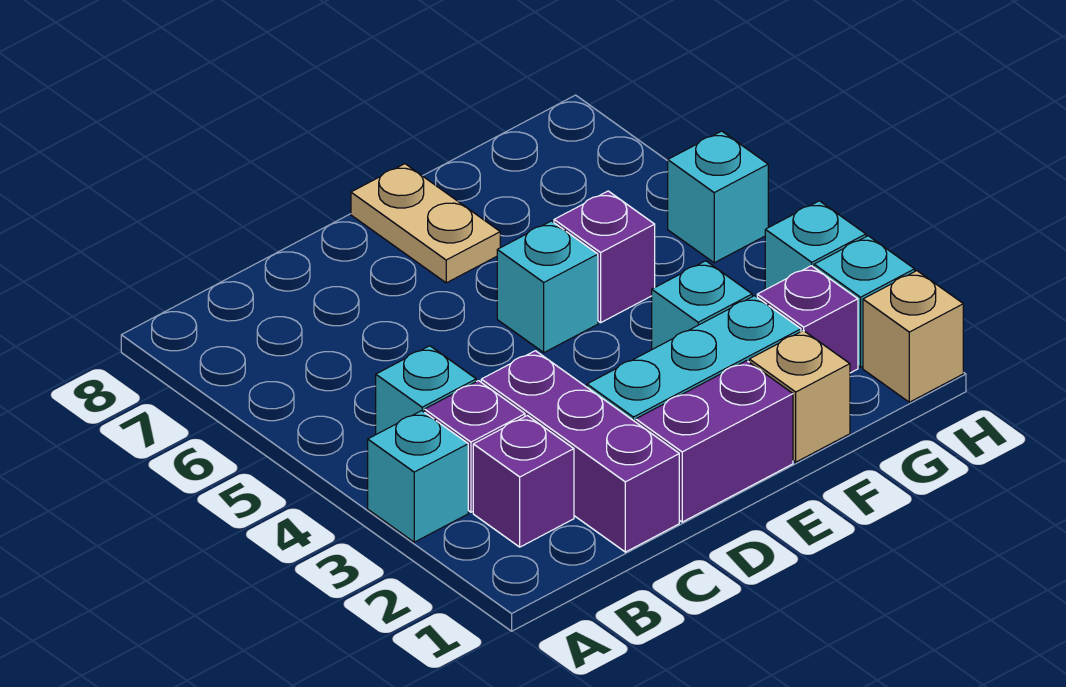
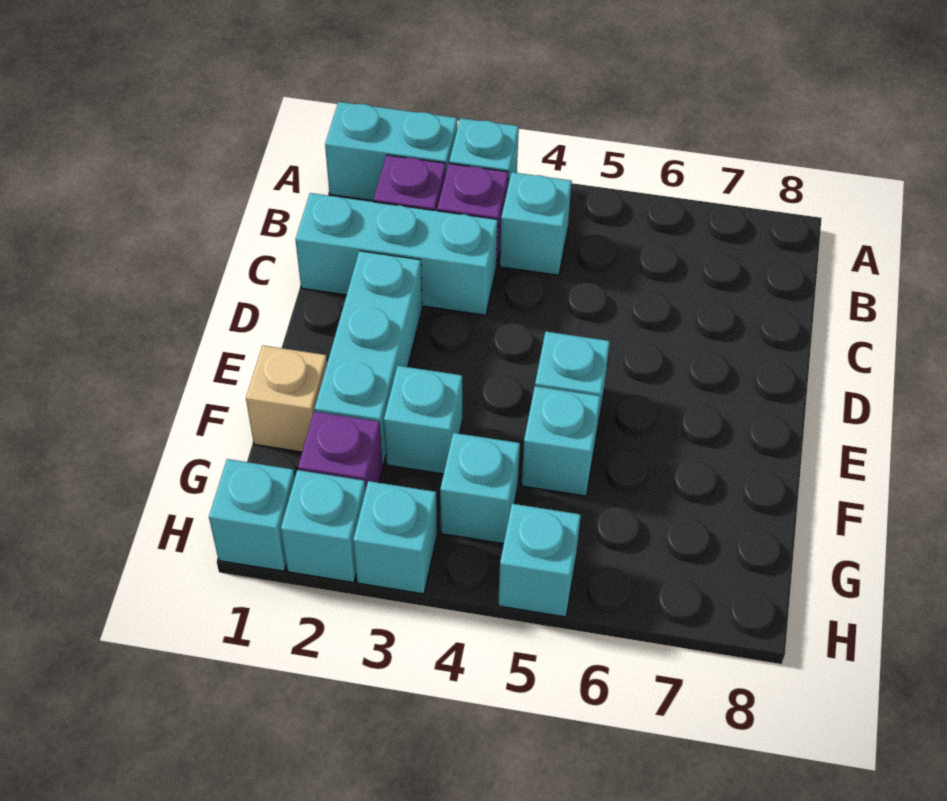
none -> cyan brick A1:A2 level 1
purple brick C1:C3 level 1 -> cyan brick C1:C3 level 1
purple brick D1:E1 level 1 -> none
tan plate E7:E8 level 1 -> none
purple brick F5 level 1 -> cyan brick F5 level 1
none -> cyan brick G4 level 1
tan brick H1 level 1 -> cyan brick H1 level 1

